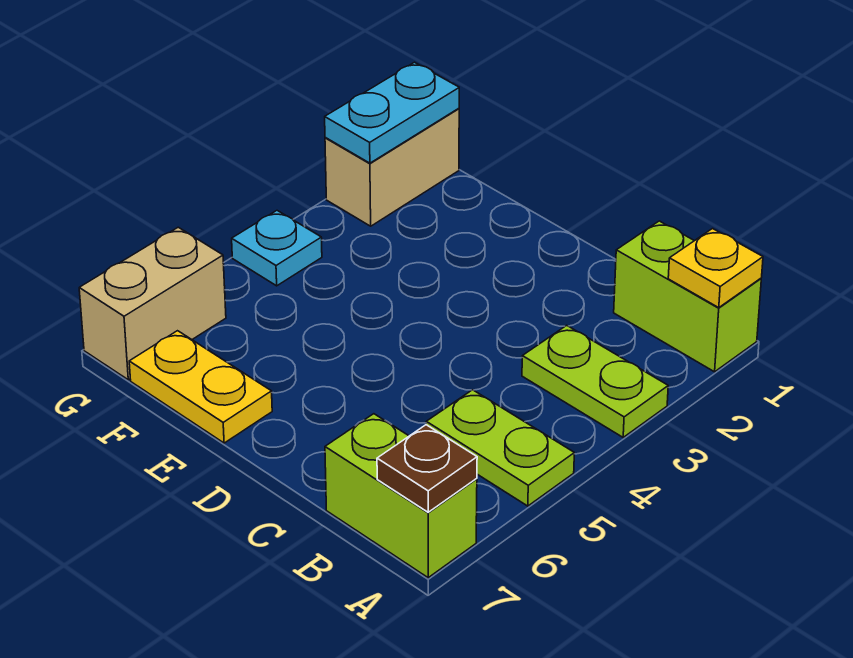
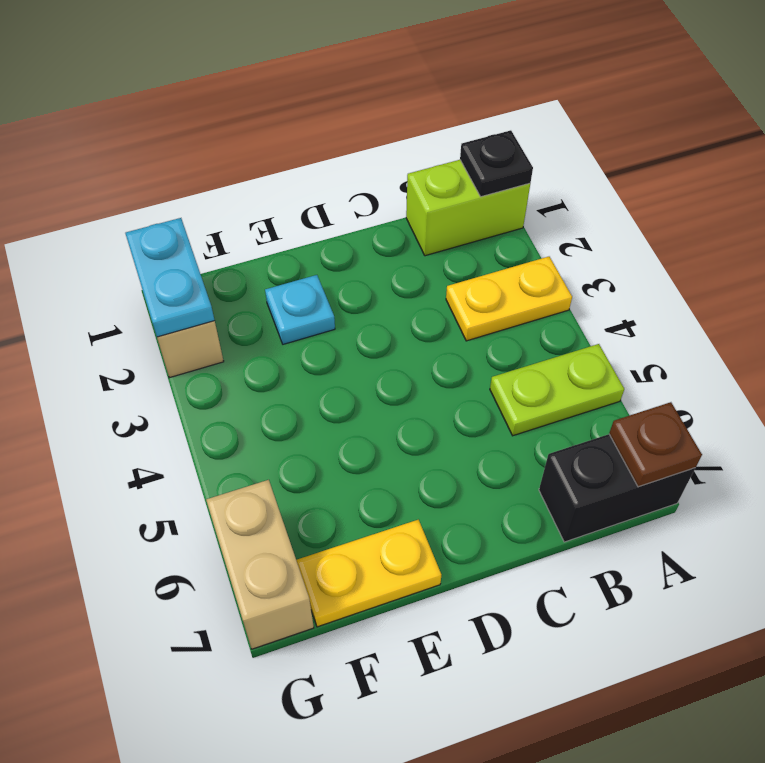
yellow plate A1 level 2 -> black plate A1 level 2
lime plate A3:B3 level 1 -> yellow plate A3:B3 level 1
lime brick A7:B7 level 1 -> black brick A7:B7 level 1
cyan plate G4 level 1 -> cyan plate E2 level 1

